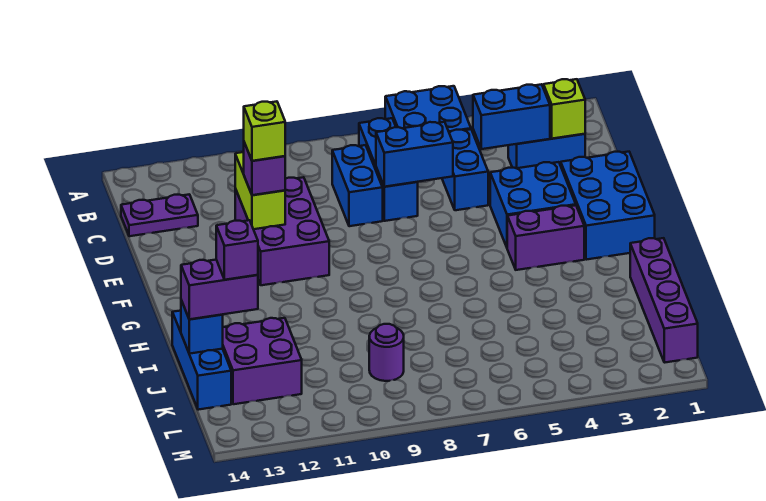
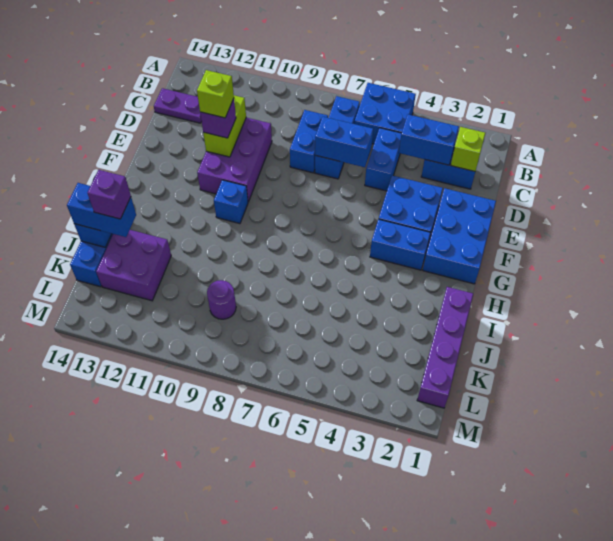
purple brick G3:G4 level 1 -> blue brick G3:G4 level 1
none -> blue brick G10 level 1
purple brick J13:J14 level 3 -> blue brick J13:J14 level 3

